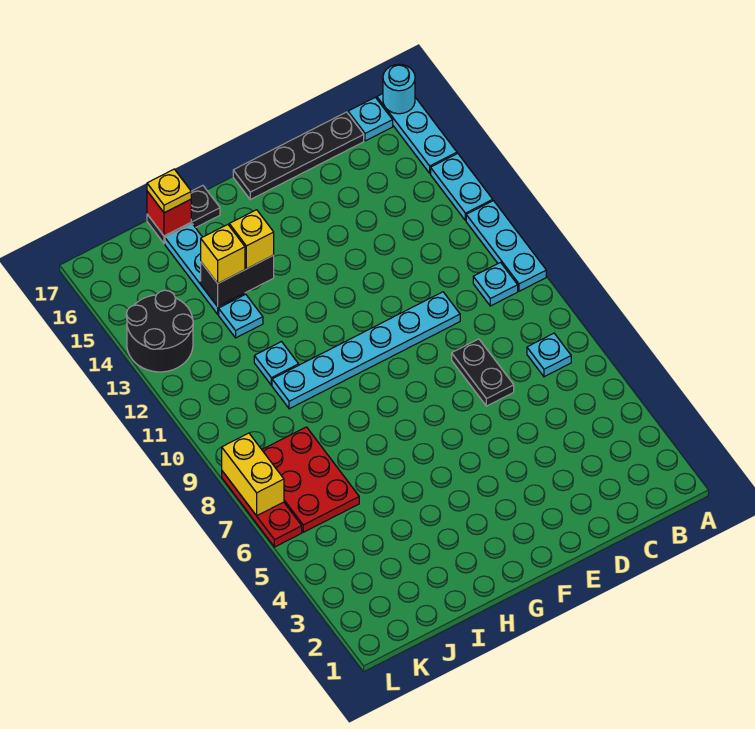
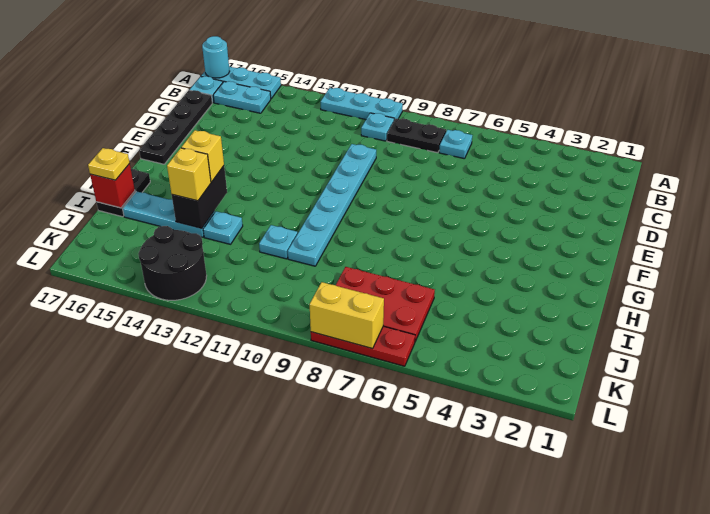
cyan plate A13:A14 level 1 -> cyan plate B15:B16 level 1
black plate D7:D8 level 1 -> black plate B8:B9 level 1

